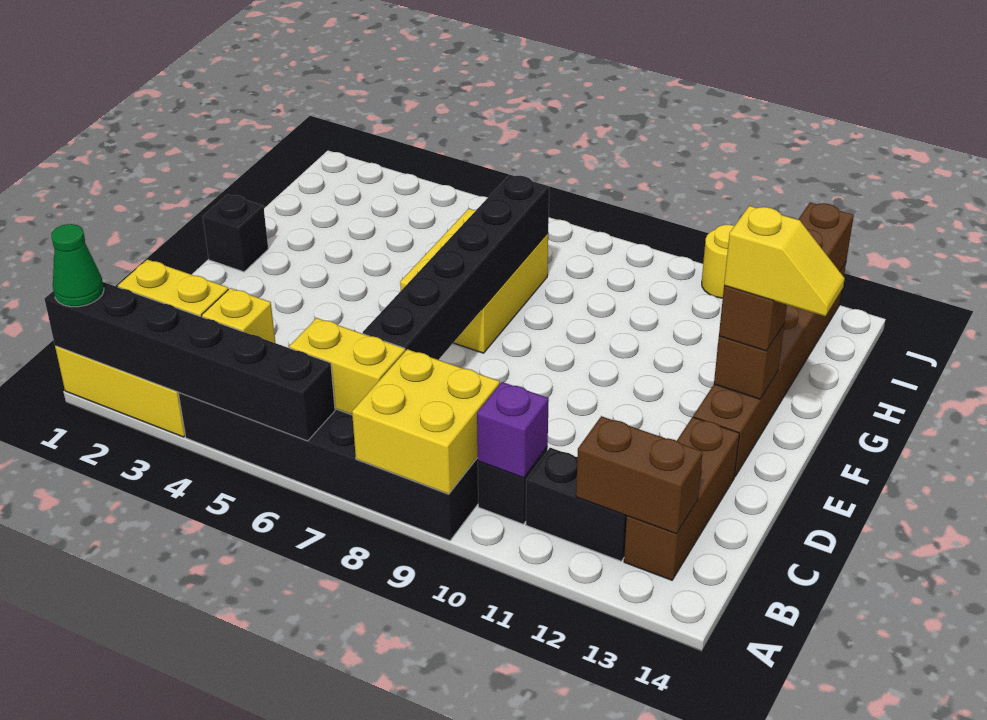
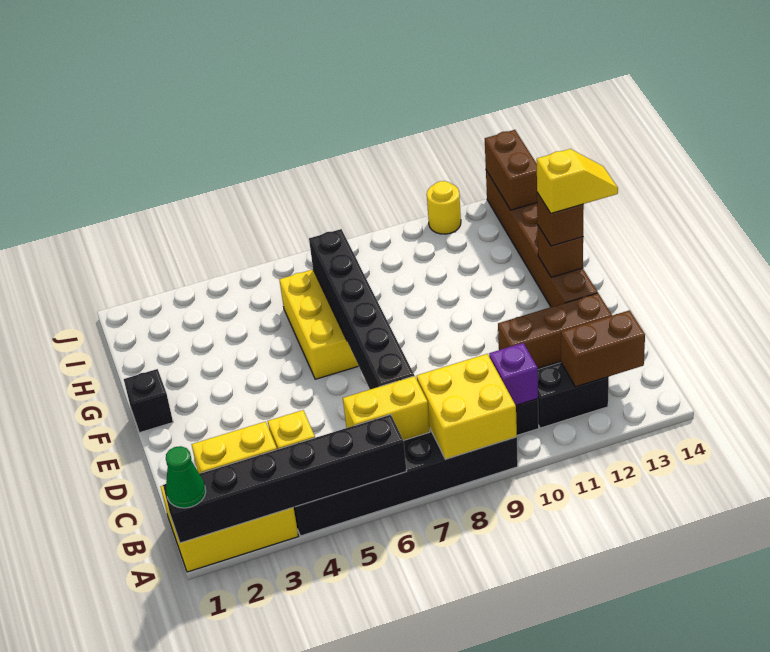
brown brick B13:D13 level 1 -> brown brick D11:D13 level 1

